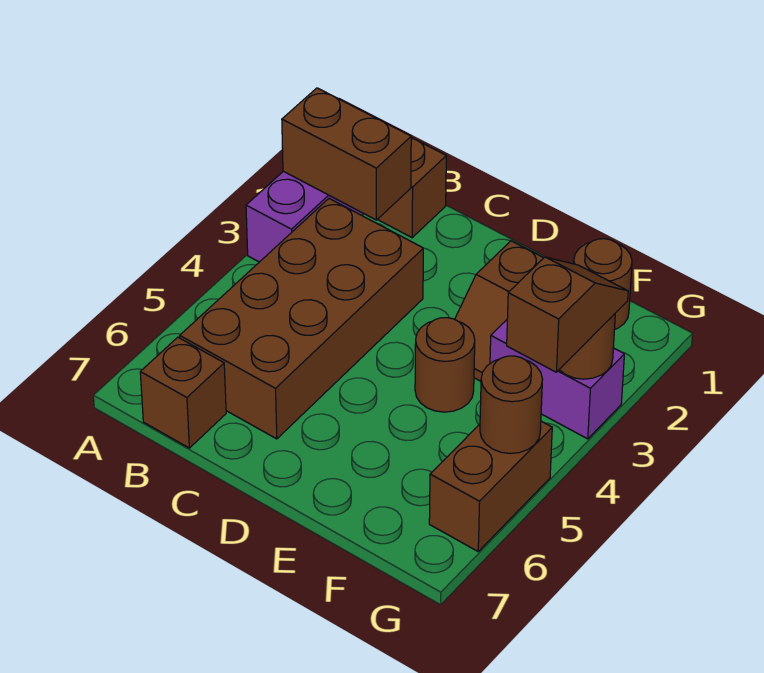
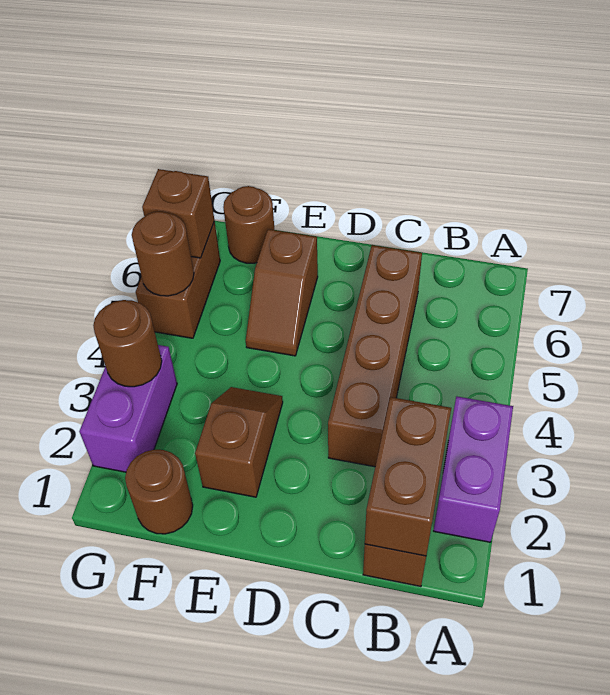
brown brick A2:B2 level 2 -> brown brick B1:B2 level 2
brown brick B3:C6 level 1 -> brown brick C3:C6 level 1
brown brick B7 level 1 -> brown brick G6 level 2
brown round brick E4 level 1 -> brown round brick F7 level 1
purple brick F3:G3 level 1 -> purple brick G2:G3 level 1
brown slope G3:G4 level 3 top 4 -> brown slope E5:E6 level 1 top 6

